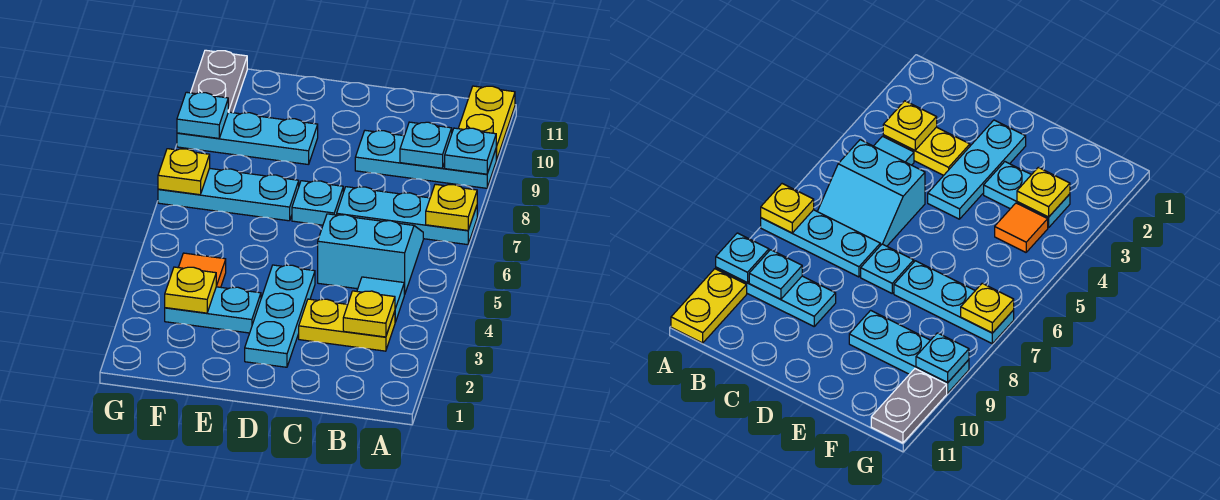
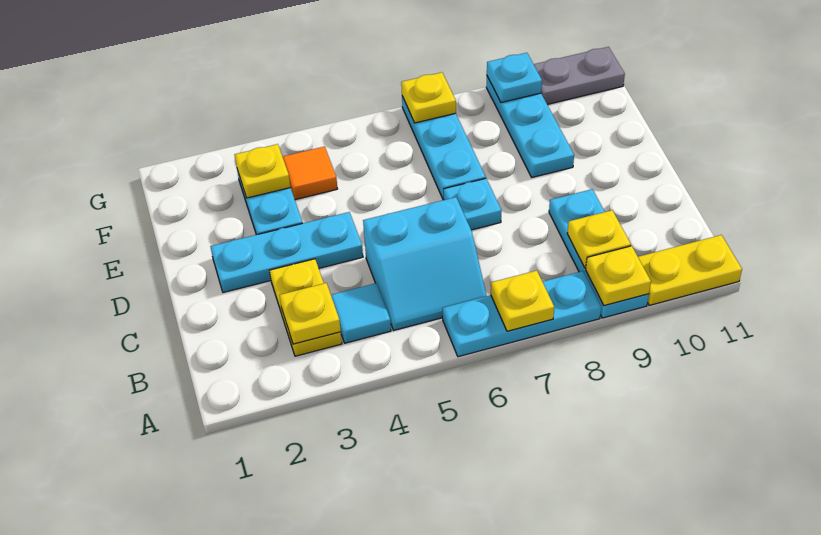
cyan plate A7:C7 level 1 -> cyan plate A6:A8 level 1
cyan plate A9 level 2 -> yellow plate A9 level 2
cyan slope B5:C6 level 1 top 5 -> cyan slope B5:C6 level 1 top C
cyan plate B9 level 2 -> yellow plate B9 level 2

